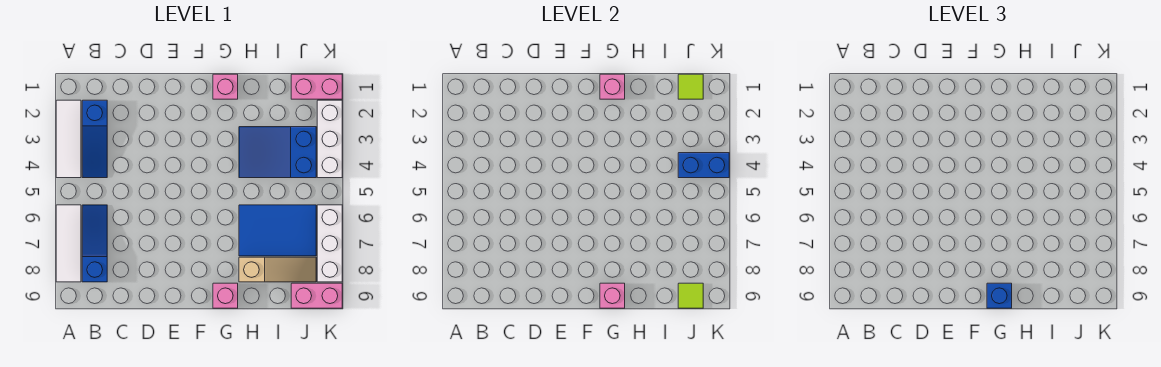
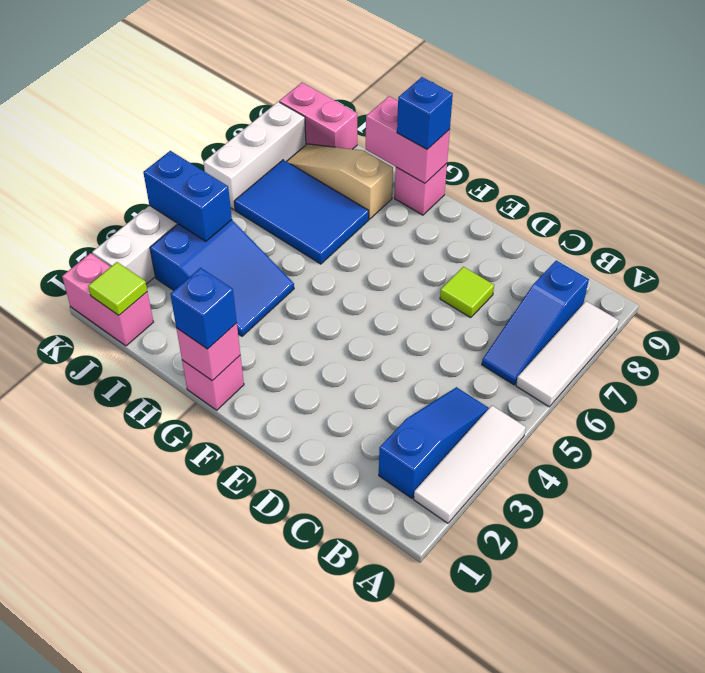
none -> blue brick G1 level 3
pink brick G9 level 2 -> pink brick G9:H9 level 2
lime tile J9 level 2 -> lime tile D7 level 1

